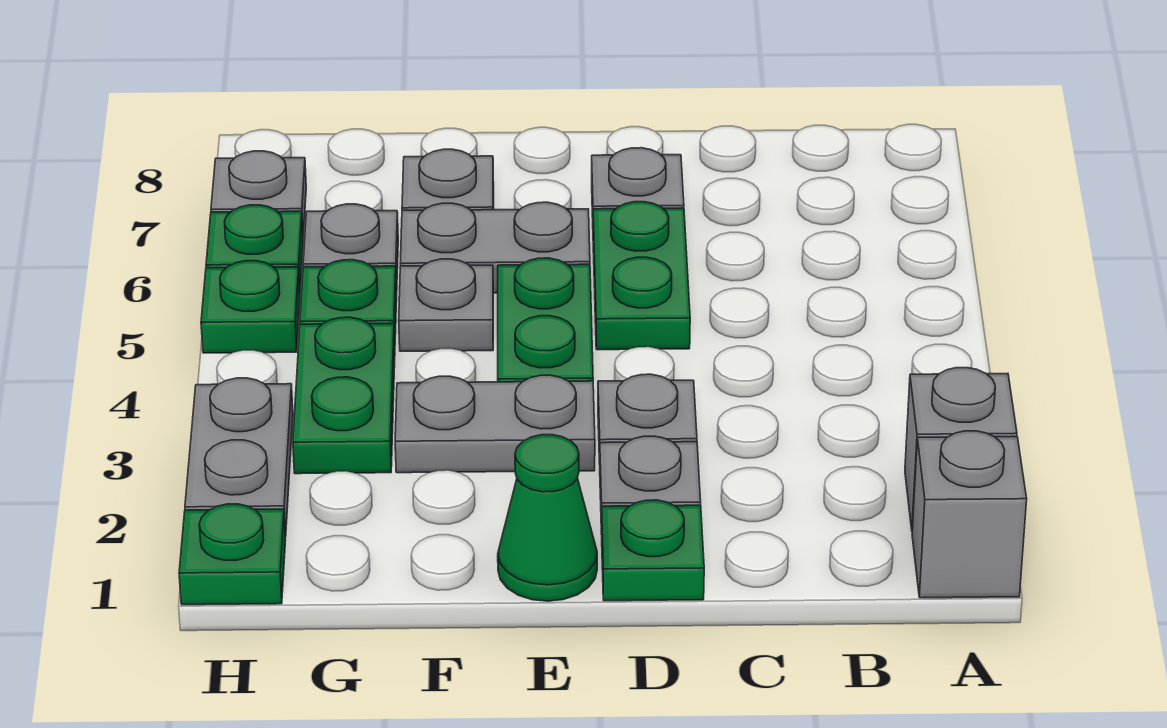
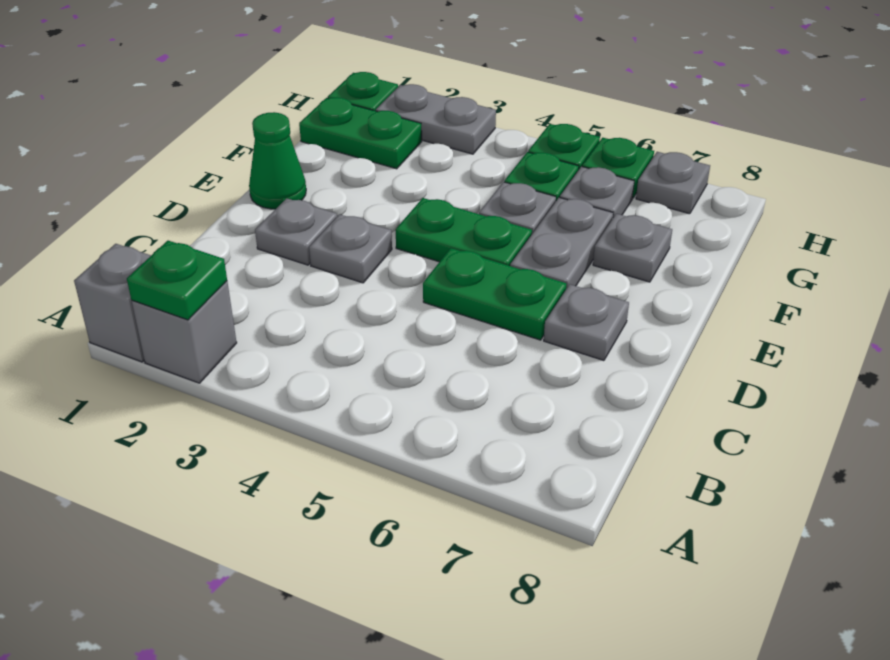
green plate D1 level 1 -> green plate A2 level 2
grey plate E3:F3 level 1 -> none
green plate G3:G4 level 1 -> green plate G1:G2 level 1

